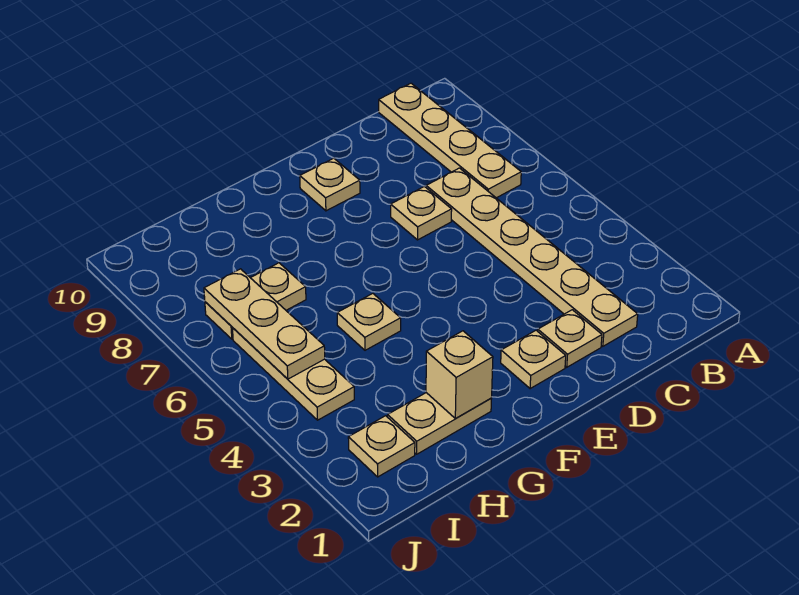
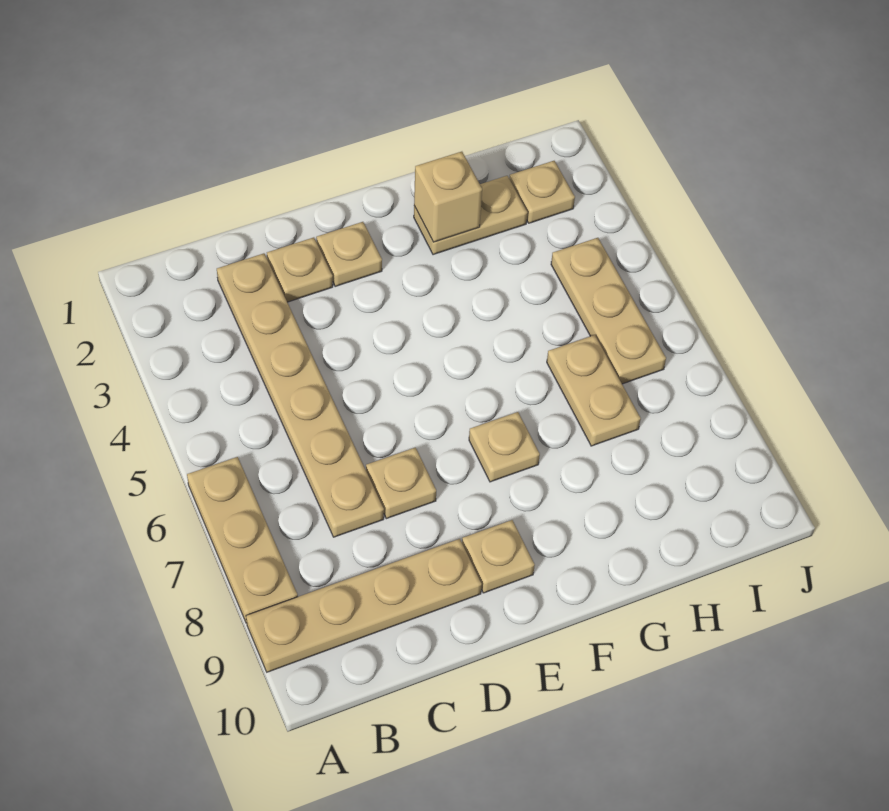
tan plate B7:B10 level 1 -> tan plate A9:D9 level 1
tan plate G5 level 1 -> tan plate F7 level 1
tan plate H7:I7 level 1 -> tan plate H6:H7 level 1
tan plate I5:I7 level 2 -> tan plate A6:A8 level 1

